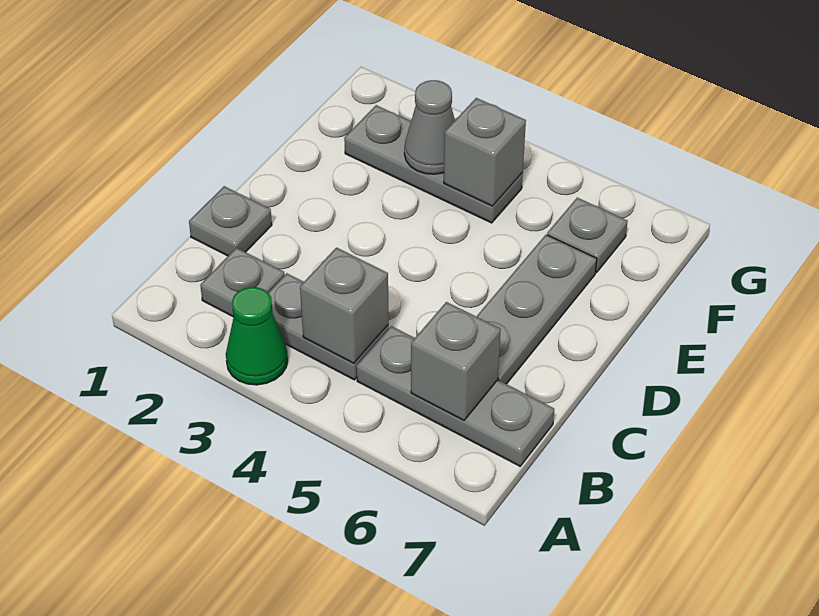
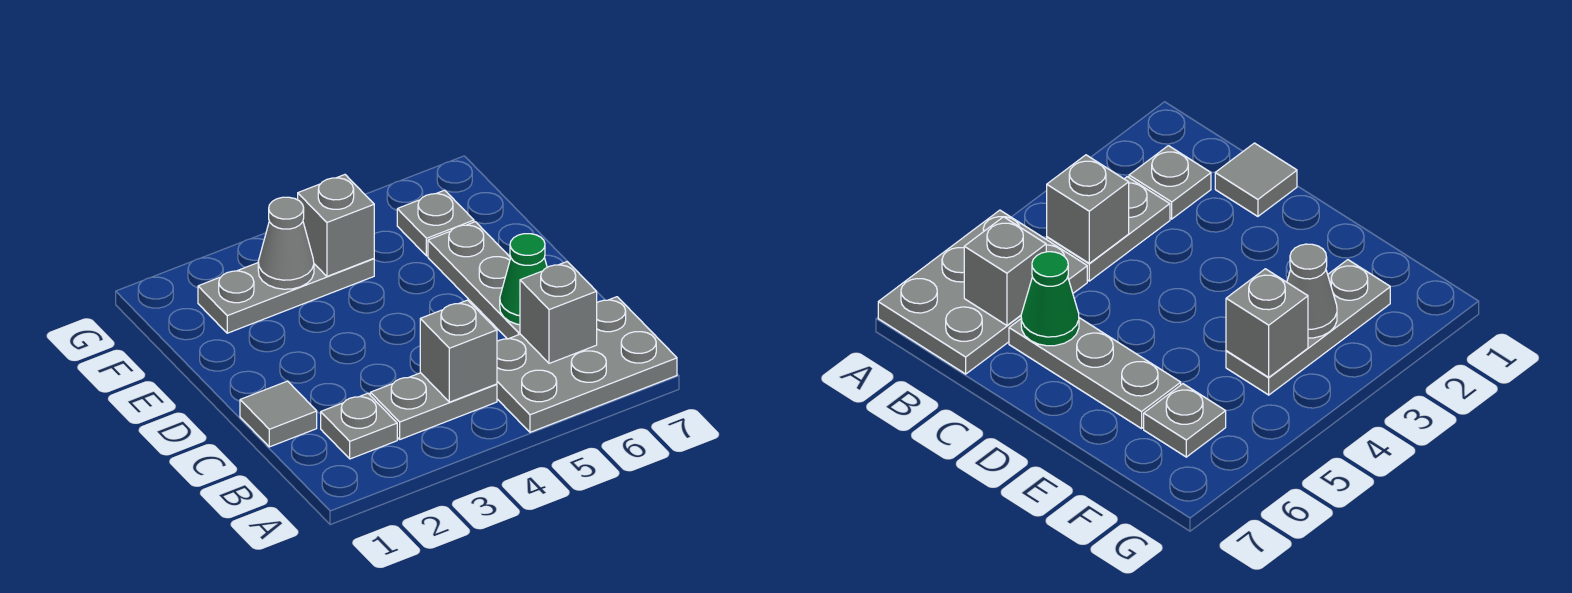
green cone A3 level 1 -> green cone C6 level 2
grey plate B5:B7 level 1 -> grey plate A5:B7 level 1
grey plate C1 level 1 -> grey tile C1 level 1

